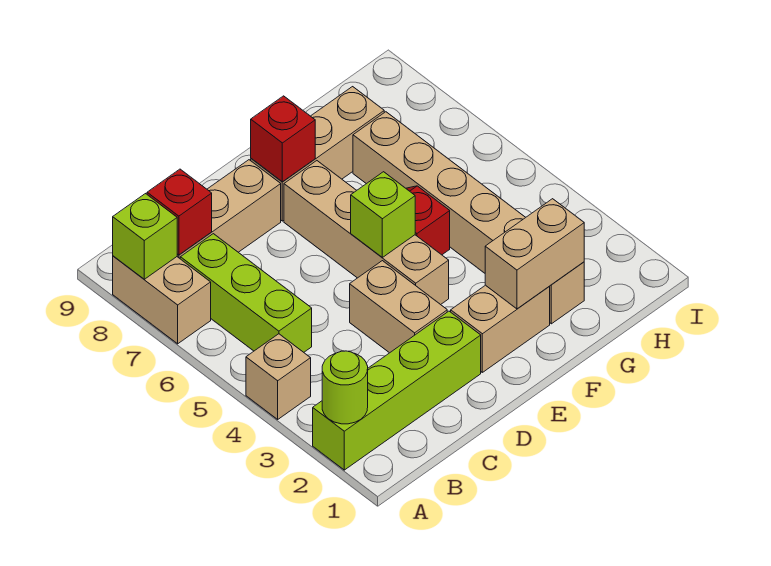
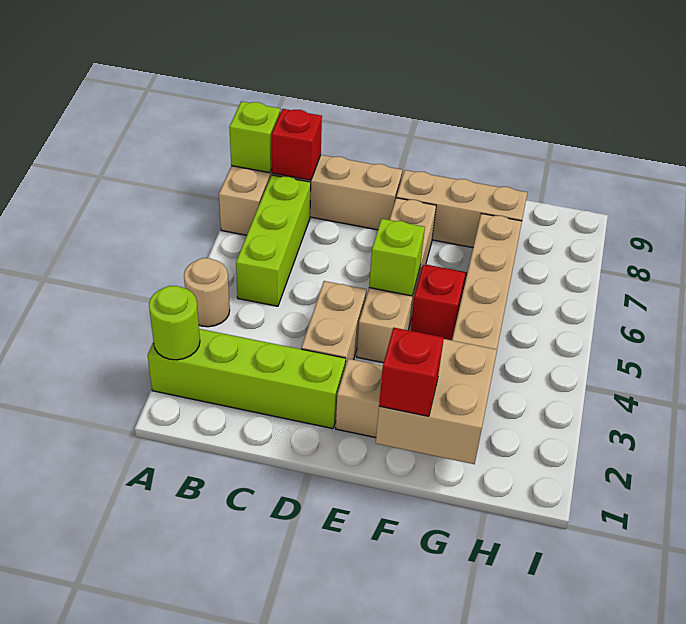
tan brick A4 level 1 -> tan round brick A4 level 1
red brick E8 level 2 -> red brick F1 level 3
tan brick F2:G2 level 2 -> tan brick F1:G2 level 2

